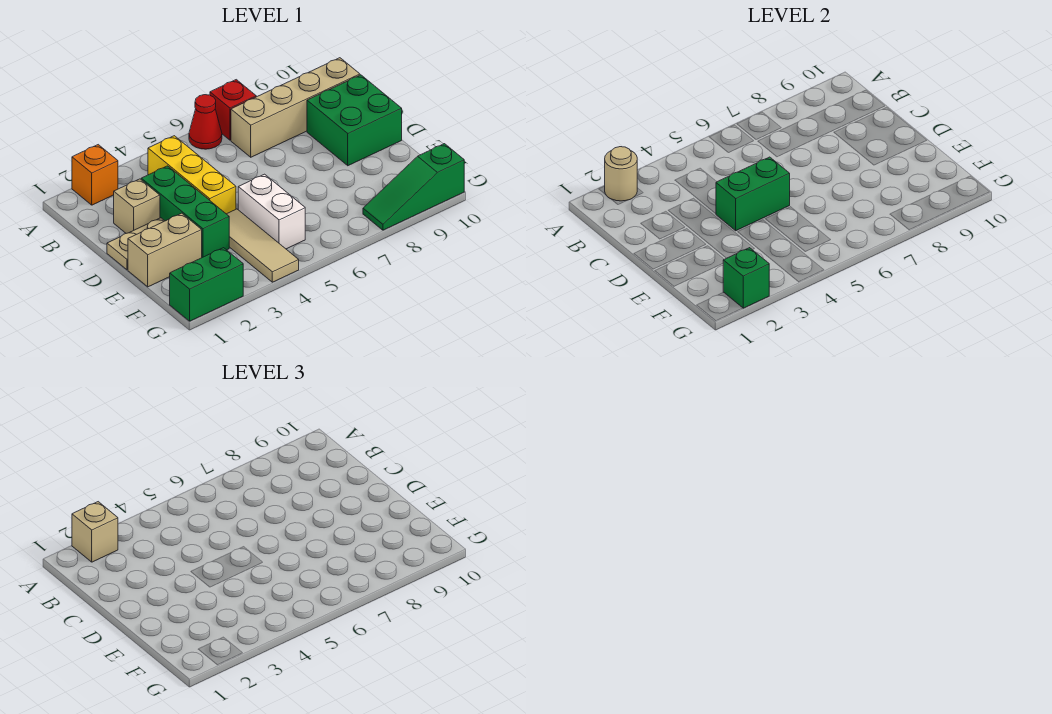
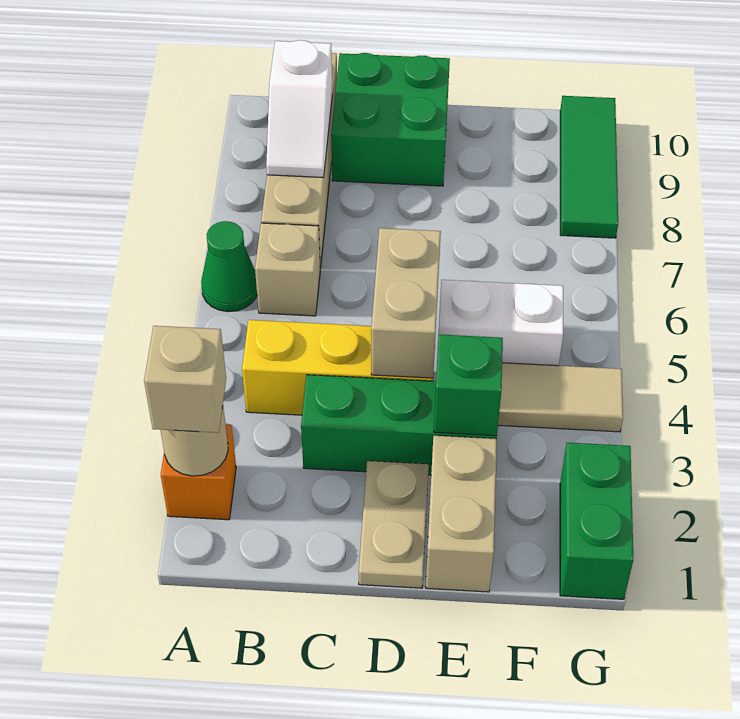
red cone A6 level 1 -> green cone A6 level 1
red brick A7 level 1 -> none
none -> white slope B8:B9 level 2 top 9
tan brick C2 level 1 -> tan brick B6 level 1
green brick D4:D5 level 2 -> tan brick D4:D5 level 2
green brick G2 level 2 -> green brick E3 level 2
green slope G8:G10 level 1 top 10 -> green tile G8:G10 level 1

